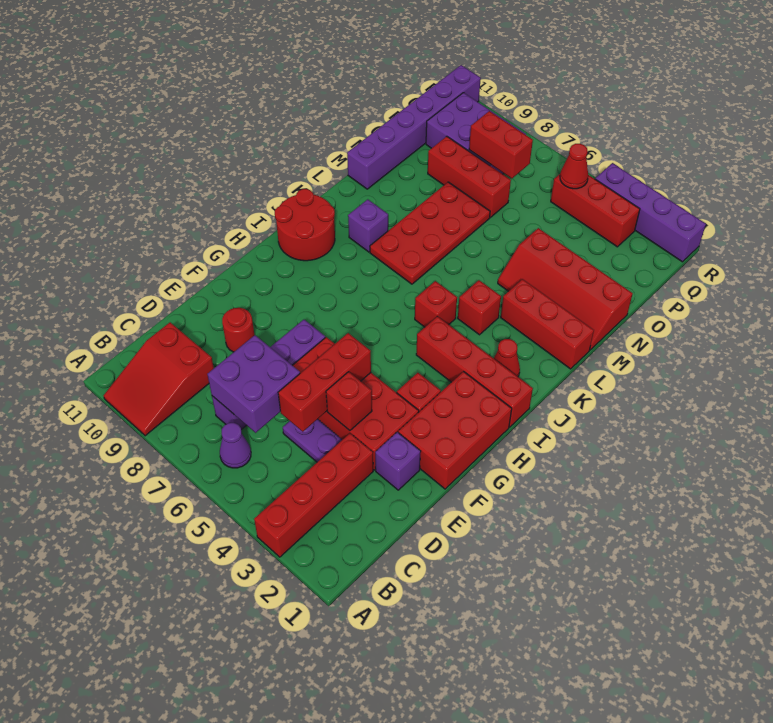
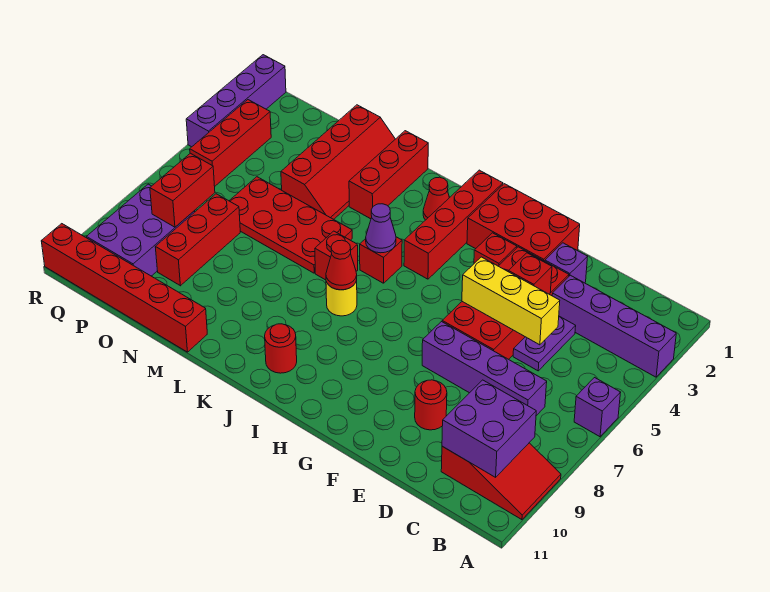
red brick A3:D3 level 1 -> purple brick A3:D3 level 1
purple cone B6 level 1 -> purple cone J5 level 2
purple brick C6:D7 level 2 -> purple brick B9:C10 level 2
red brick D5:F5 level 2 -> yellow brick D5:F5 level 2
red round brick I10:J11 level 1 -> red round brick J10 level 1
none -> yellow round brick J7 level 1
red brick K4 level 1 -> red brick K6 level 1
red plate K7:N8 level 1 -> red plate L5:O6 level 1
purple brick K9 level 1 -> purple brick A6 level 1
purple brick M11:R11 level 1 -> red brick M11:R11 level 1
red cone Q5 level 2 -> red cone J7 level 2

